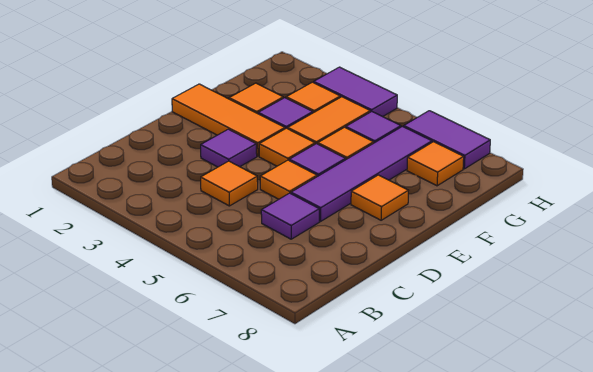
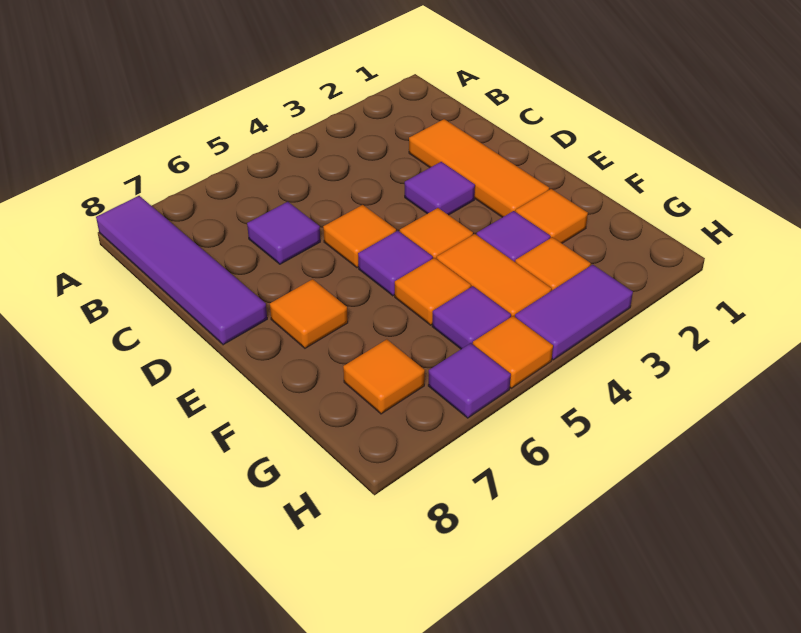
orange tile C4 level 1 -> orange tile H5 level 1
purple tile D6:G6 level 1 -> purple tile A8:D8 level 1
orange tile E1:E3 level 1 -> orange tile C2:E2 level 1
purple tile H6:H7 level 1 -> purple tile H6 level 1

